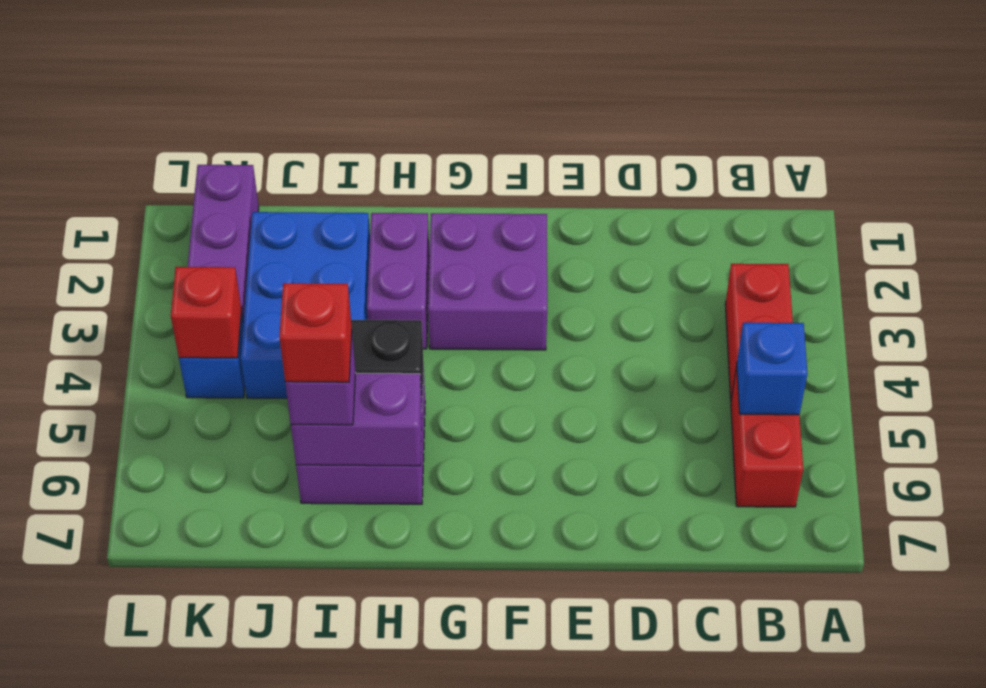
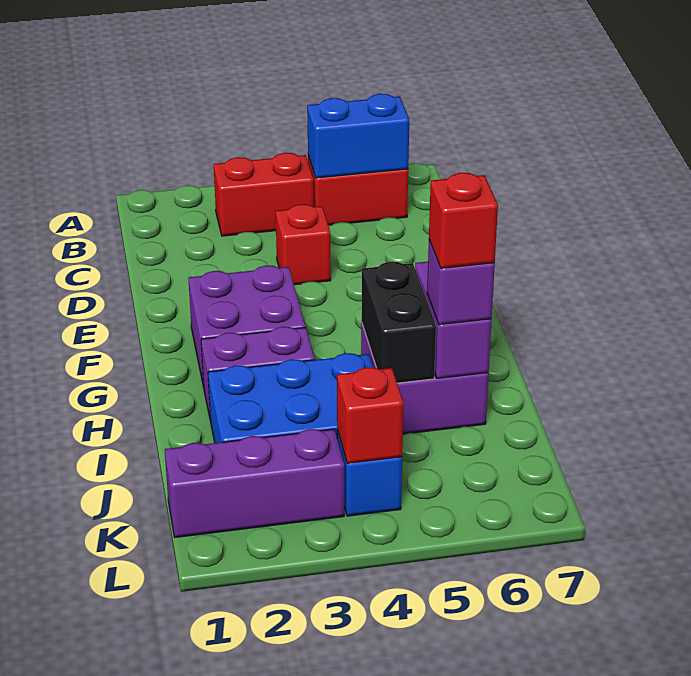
blue brick B5 level 2 -> blue brick B5:B6 level 2
none -> red brick D4 level 1

